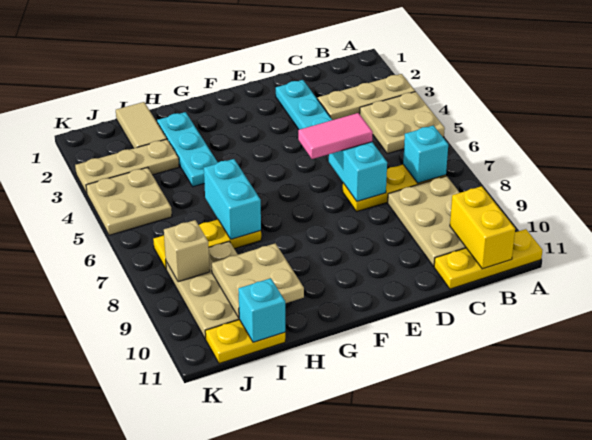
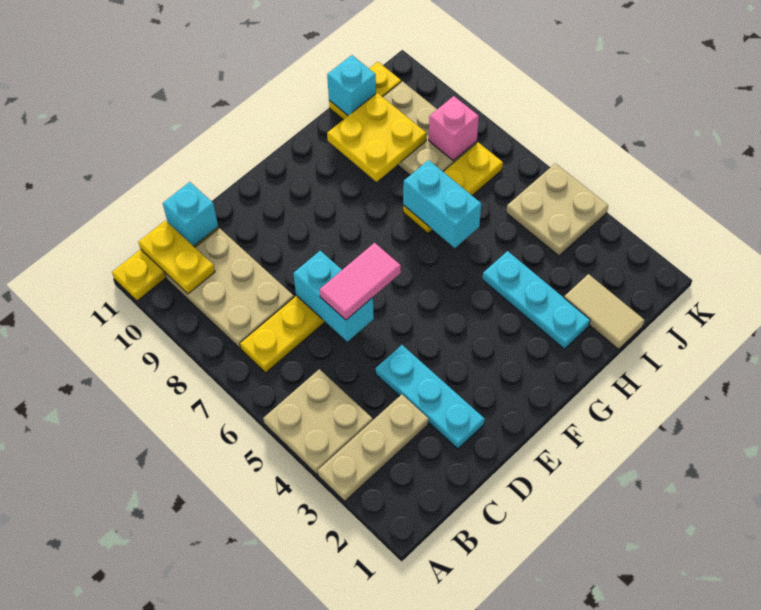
cyan brick B7 level 2 -> cyan brick C11 level 2
yellow brick B10:B11 level 2 -> yellow plate B10:B11 level 2
tan plate H9:I10 level 2 -> yellow plate H9:I10 level 2
tan plate I3:K3 level 1 -> none
tan brick J8 level 2 -> pink brick J8 level 2

